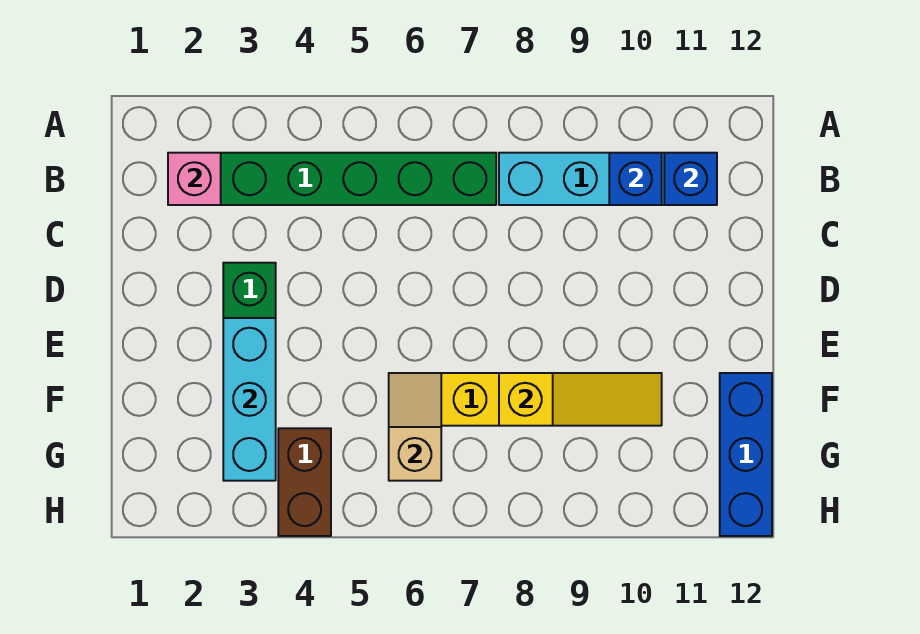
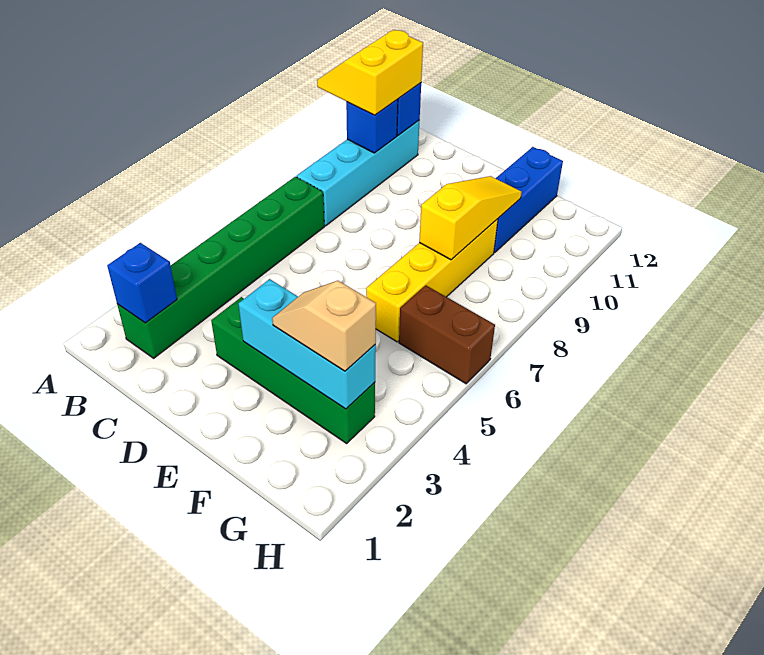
none -> yellow slope A10:B11 level 3 top B
pink brick B2 level 2 -> blue brick B2 level 2
tan slope F6:G6 level 2 top G -> tan slope F3:G3 level 3 top G
blue brick F12:H12 level 1 -> blue brick F10:F12 level 1
brown brick G4:H4 level 1 -> brown brick G6:H6 level 1

